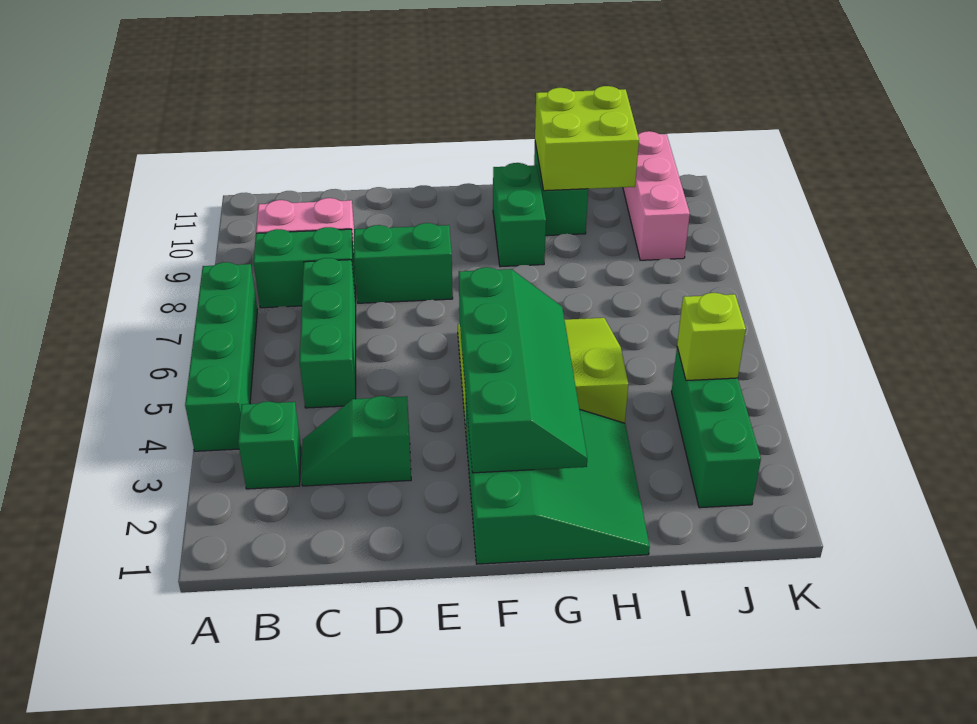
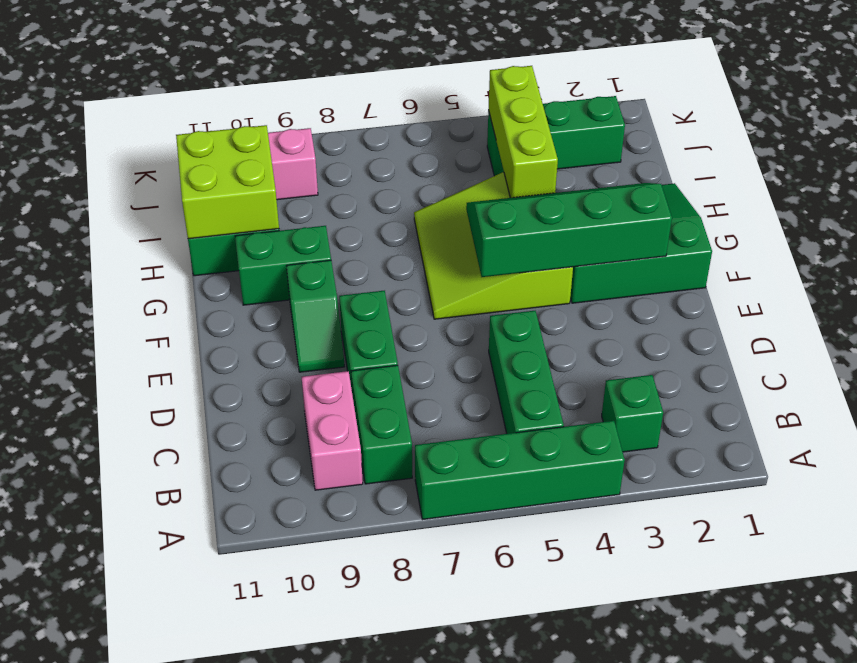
green slope C3:D3 level 1 top D -> green slope E9:F9 level 1 top F
green brick C5:C7 level 1 -> green brick B5:D5 level 1
lime brick J4 level 2 -> lime brick H4:J4 level 2

